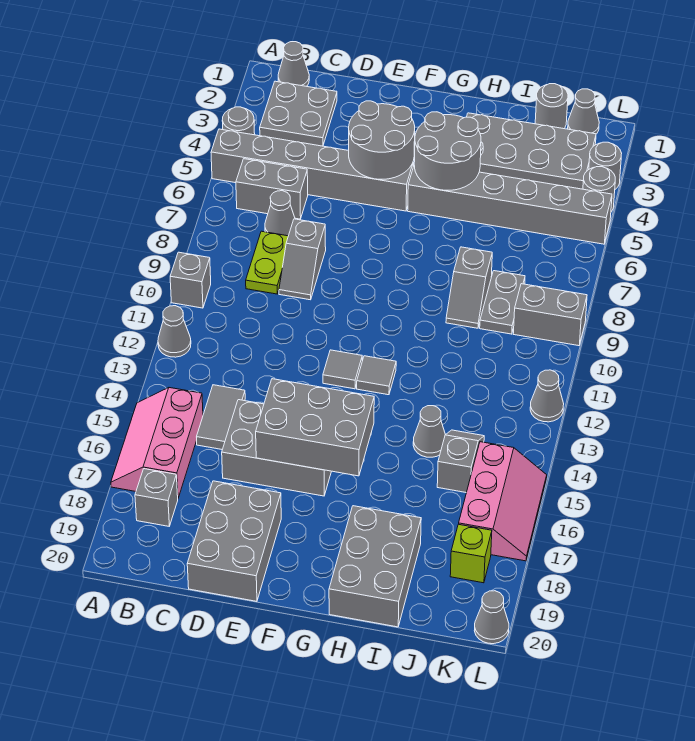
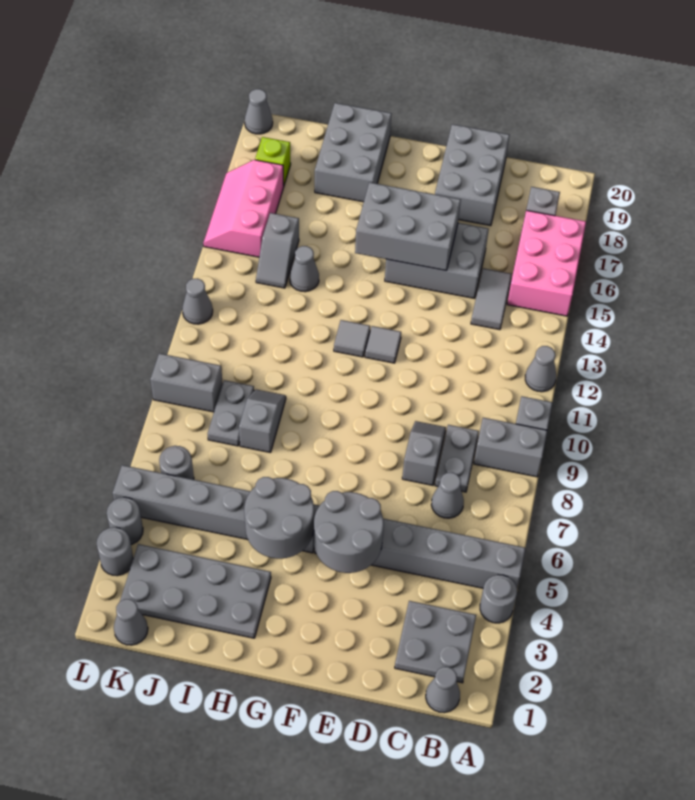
pink slope A15:B17 level 1 top B -> pink brick A15:B17 level 1
grey brick B6:C6 level 1 -> grey brick A9:B9 level 1
lime plate C8:C9 level 1 -> grey plate C8:C9 level 1
grey round brick J1 level 1 -> grey round brick K6 level 1

